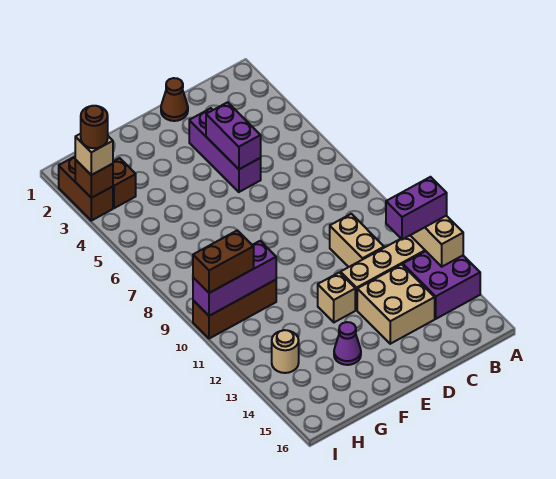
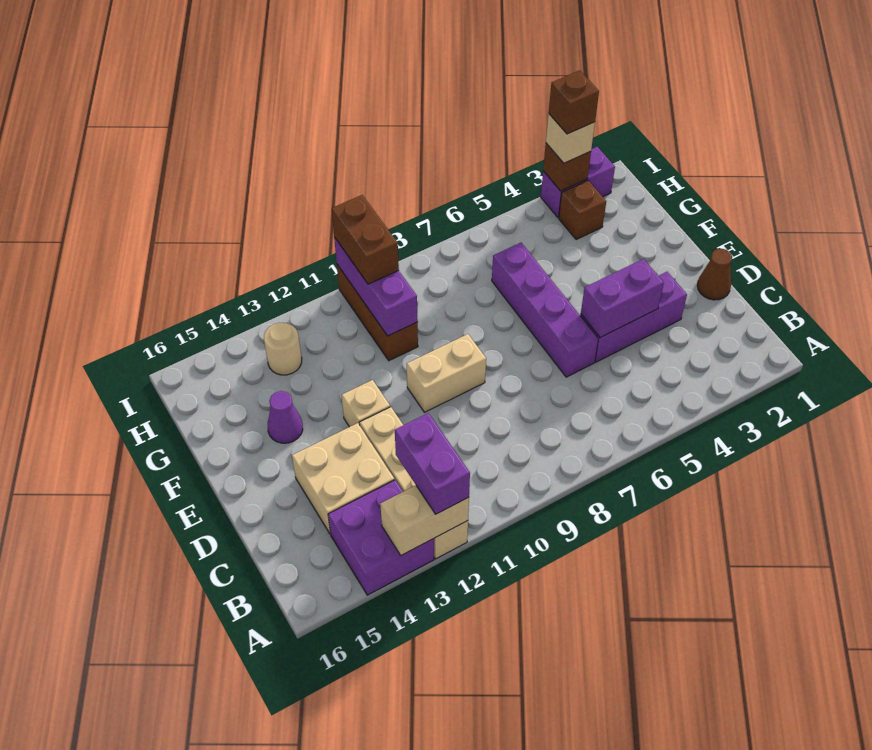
tan brick C10:C11 level 1 -> tan brick E9:E10 level 1
none -> purple brick D6:G6 level 1
brown brick I2:I3 level 1 -> purple brick I2:I3 level 1
brown round brick I3 level 4 -> brown brick I3 level 4

